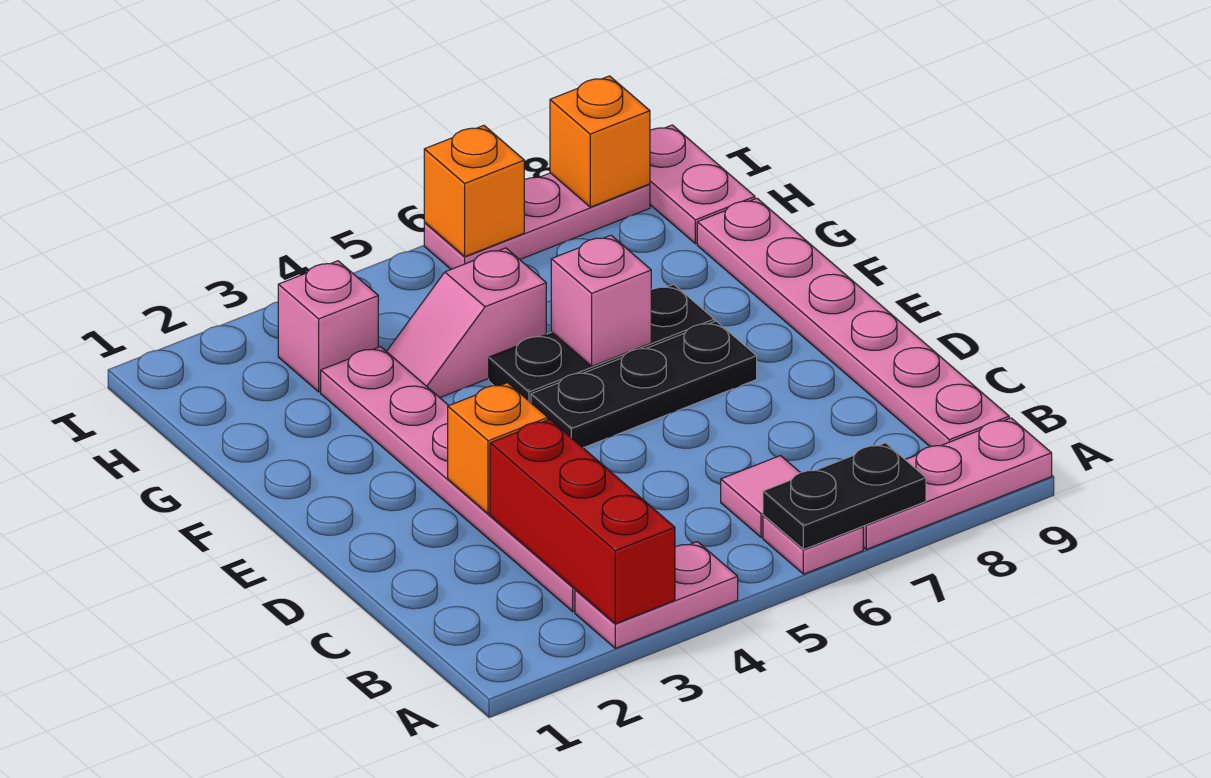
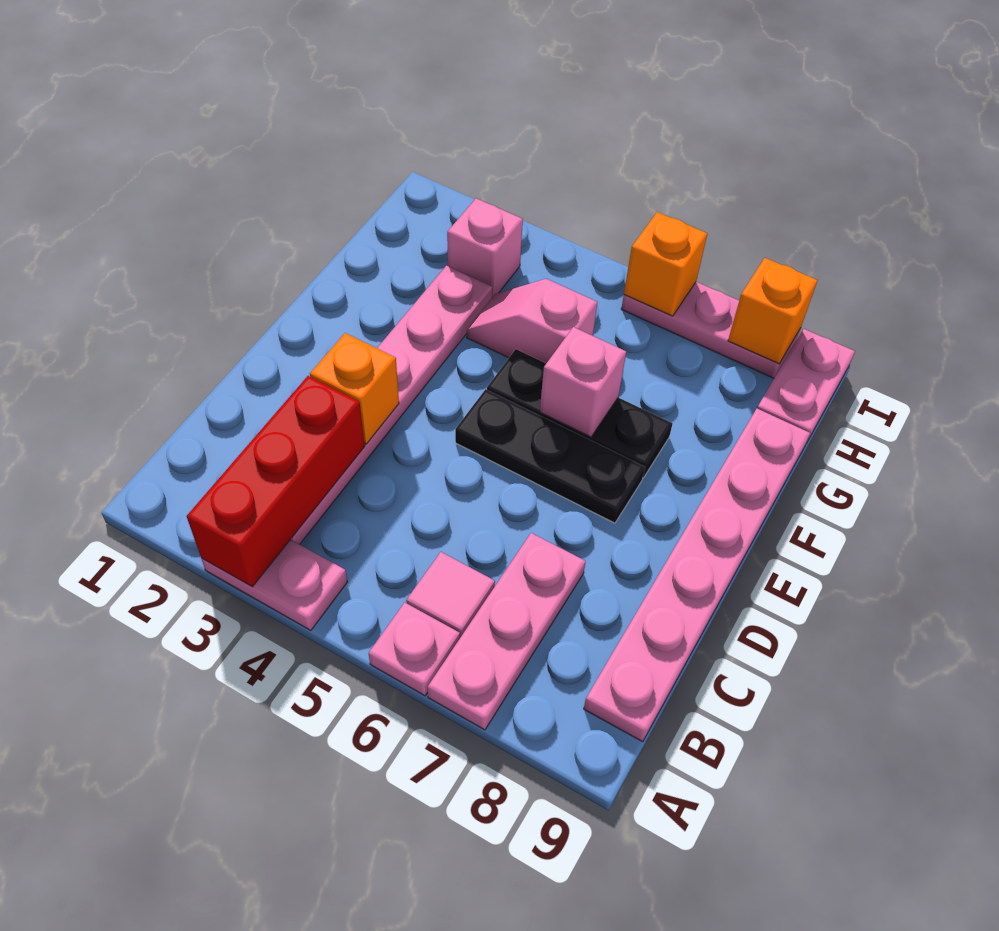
black plate A6:A7 level 2 -> none
pink plate A7:A9 level 1 -> pink plate A7:C7 level 1

